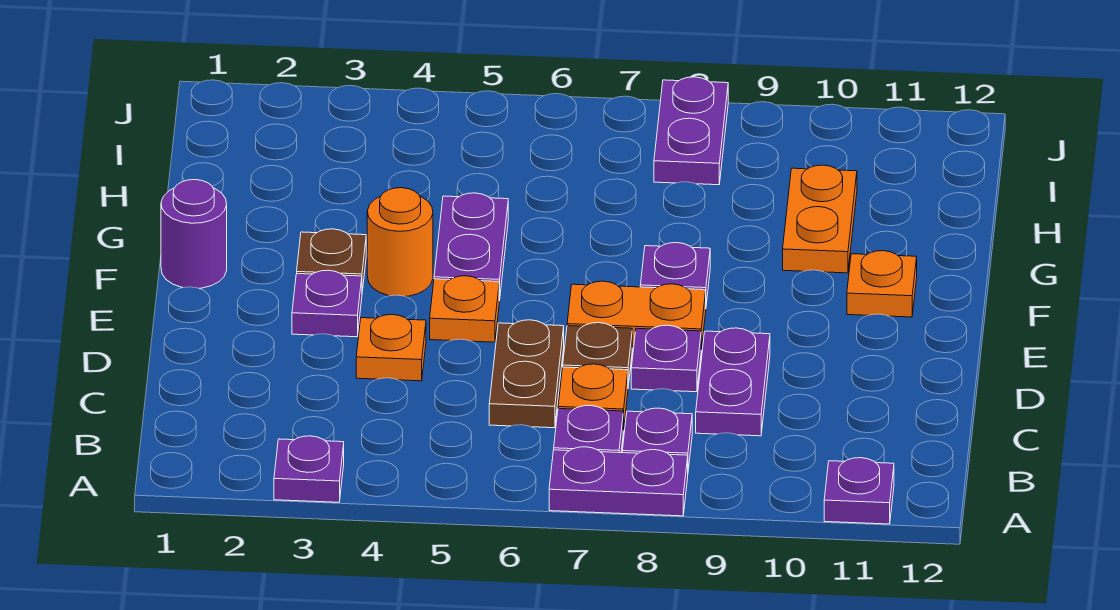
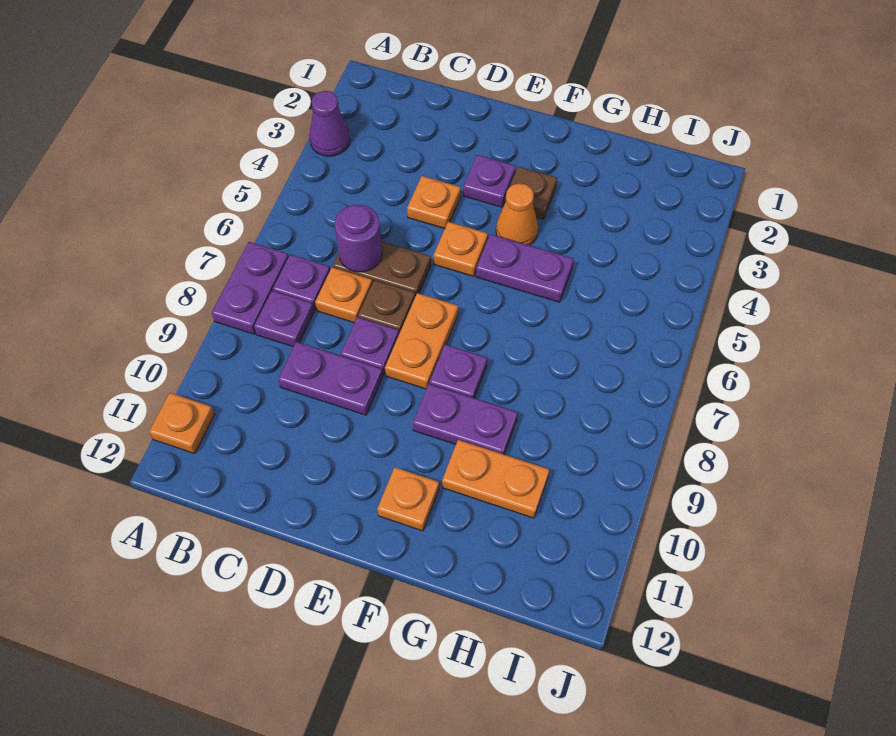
purple plate A3 level 1 -> purple cone A3 level 1
purple plate A11 level 1 -> orange plate A11 level 1
purple round brick F1 level 1 -> purple round brick C6 level 2
orange round brick F4 level 1 -> orange cone F4 level 1
purple plate I8:J8 level 1 -> purple plate F9:G9 level 1

